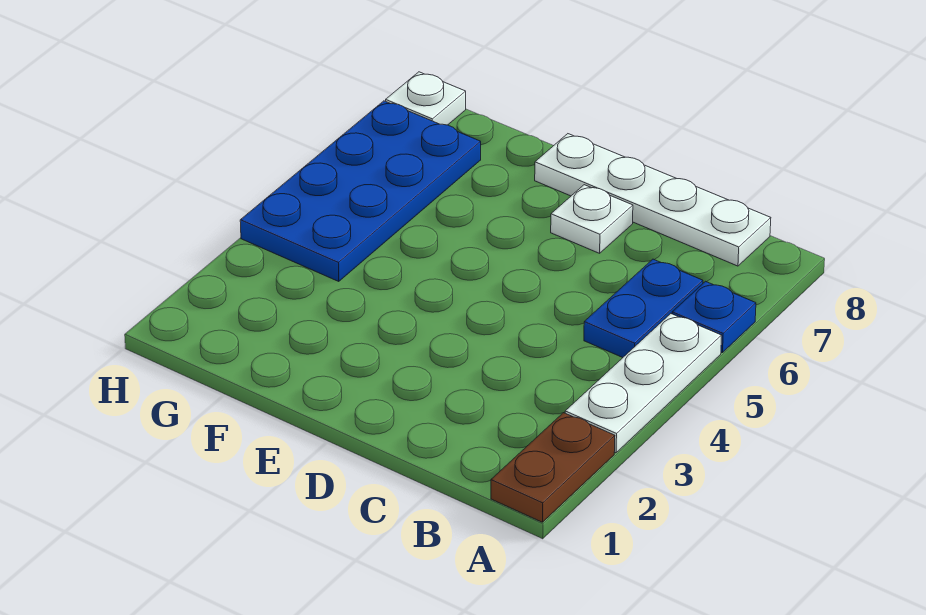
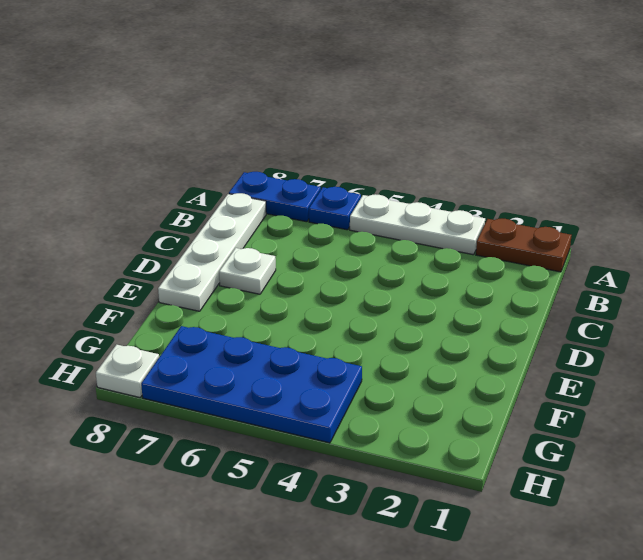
blue plate B5:B6 level 1 -> blue plate A7:A8 level 1

